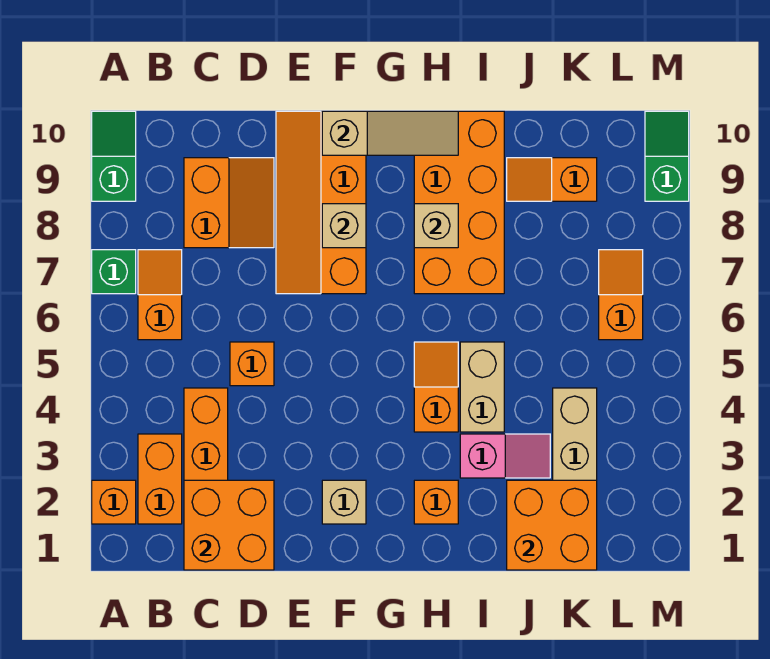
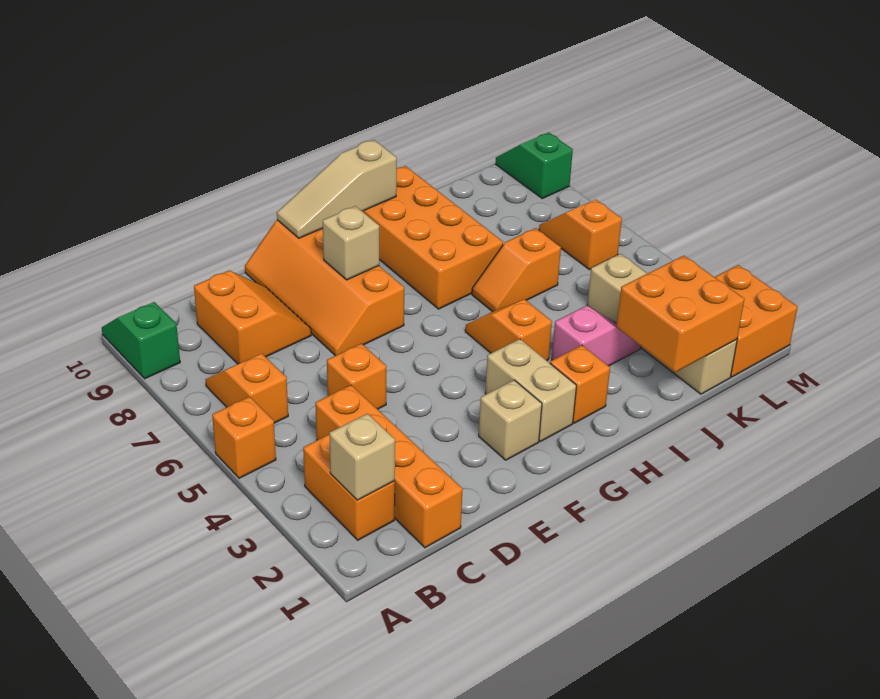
orange brick A2 level 1 -> orange brick A5 level 1
green brick A7 level 1 -> none
orange brick C1:D2 level 2 -> orange brick L1:M2 level 1
tan slope F10:H10 level 2 top F -> tan slope F10:H10 level 2 top H
tan brick H8 level 2 -> tan brick B2 level 2
tan brick I4:I5 level 1 -> tan brick G2:G3 level 1
orange slope J9:K9 level 1 top K -> orange slope I6:J6 level 1 top J

